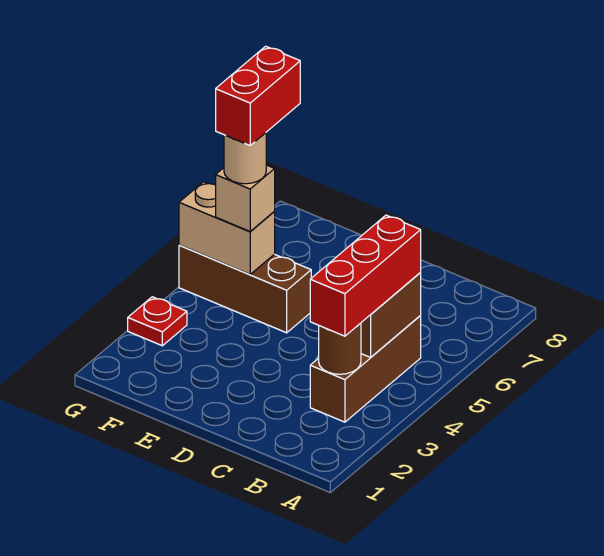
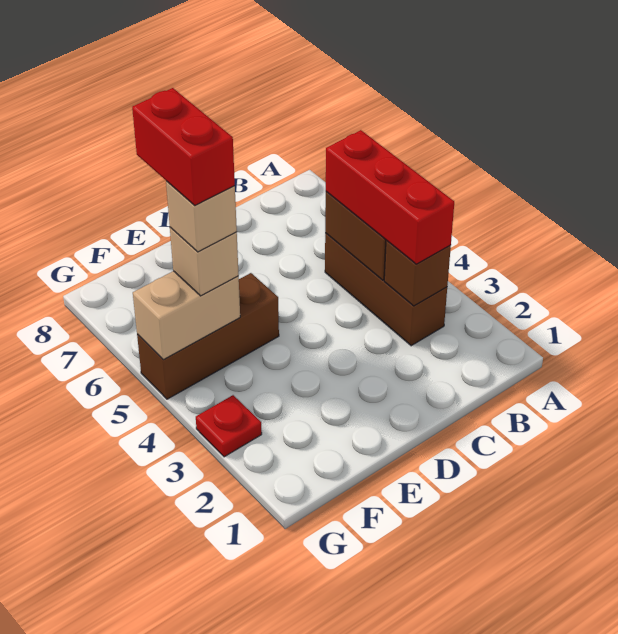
brown round brick B3 level 2 -> brown brick B3 level 2
tan round brick F5 level 4 -> tan brick F5 level 4

